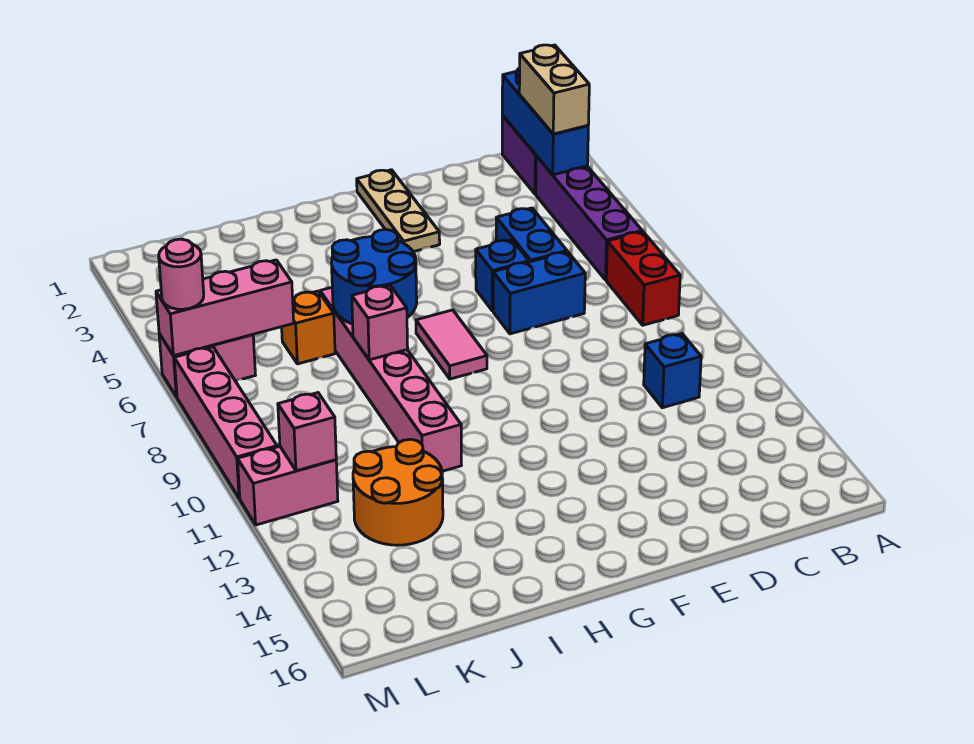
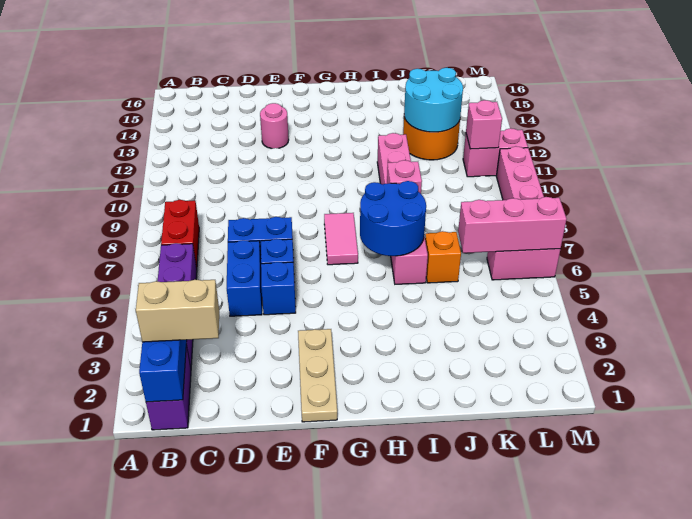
tan brick B2:B3 level 3 -> tan brick B2:C2 level 3
blue brick C11 level 1 -> blue brick E5 level 1
none -> cyan round brick J12:K13 level 2
pink round brick M6 level 3 -> pink round brick E13 level 1

